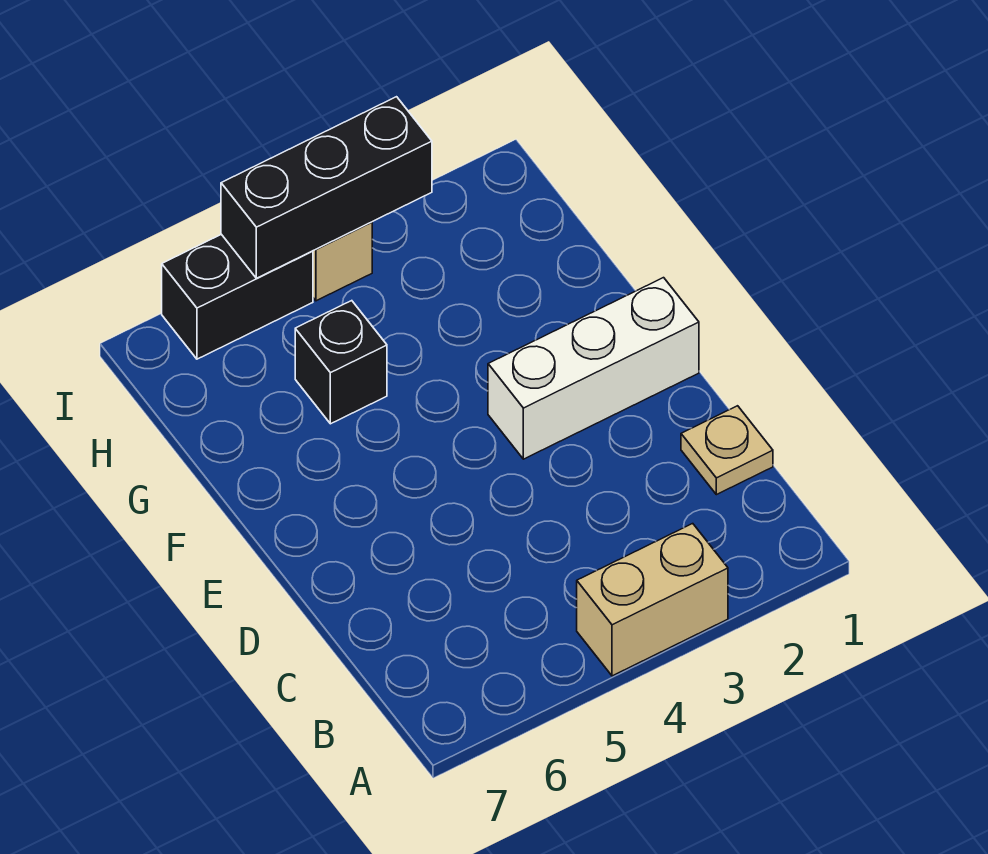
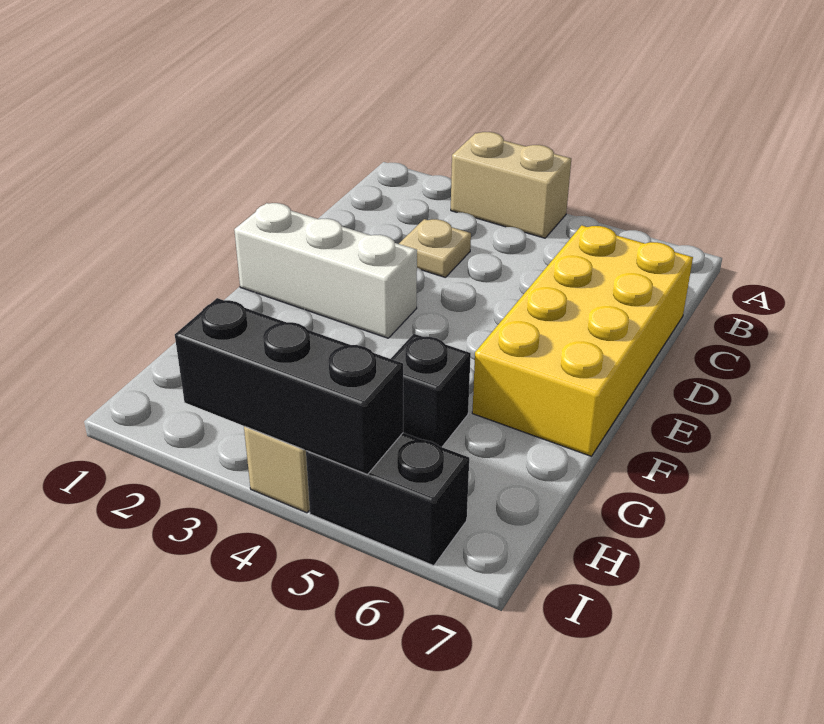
tan plate C1 level 1 -> tan plate C3 level 1
none -> yellow brick C6:F7 level 1

